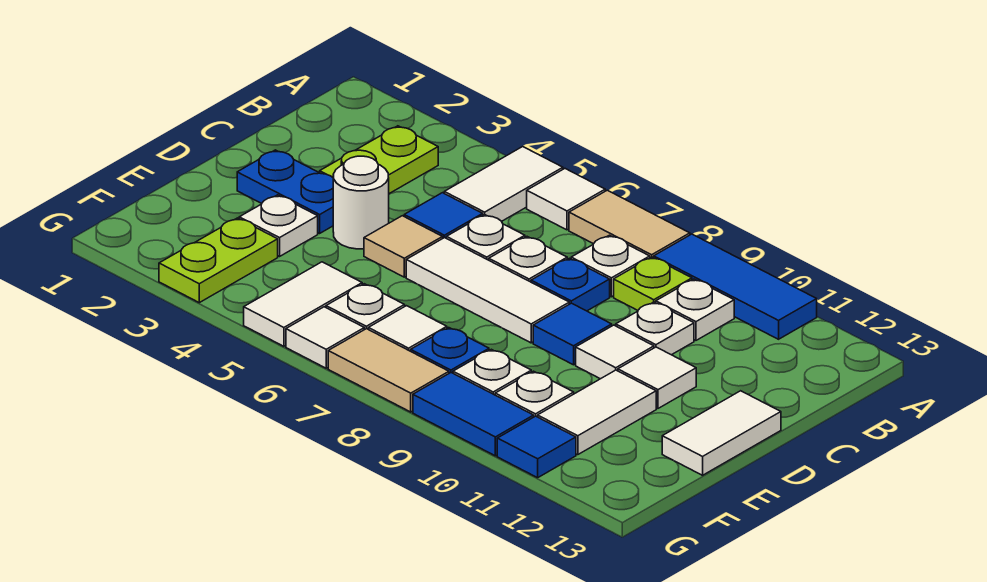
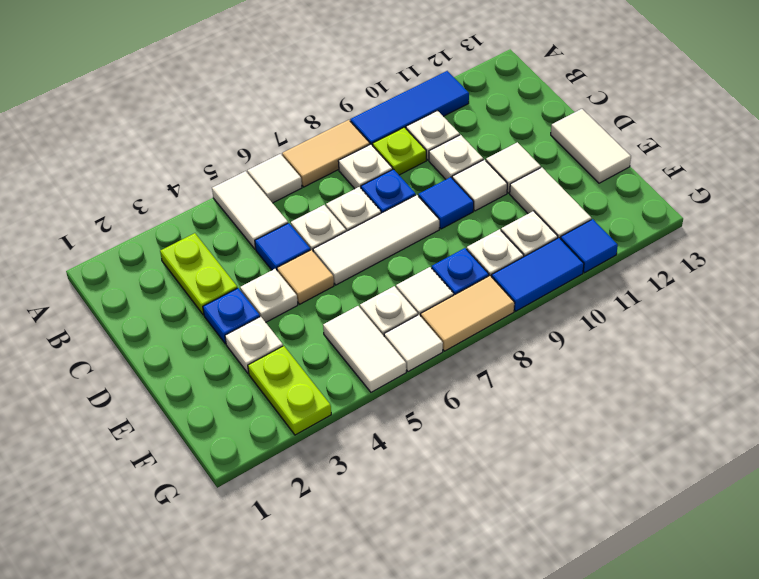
blue plate D2:D3 level 1 -> blue plate D3 level 1
white round brick D4 level 1 -> white plate D4 level 1

